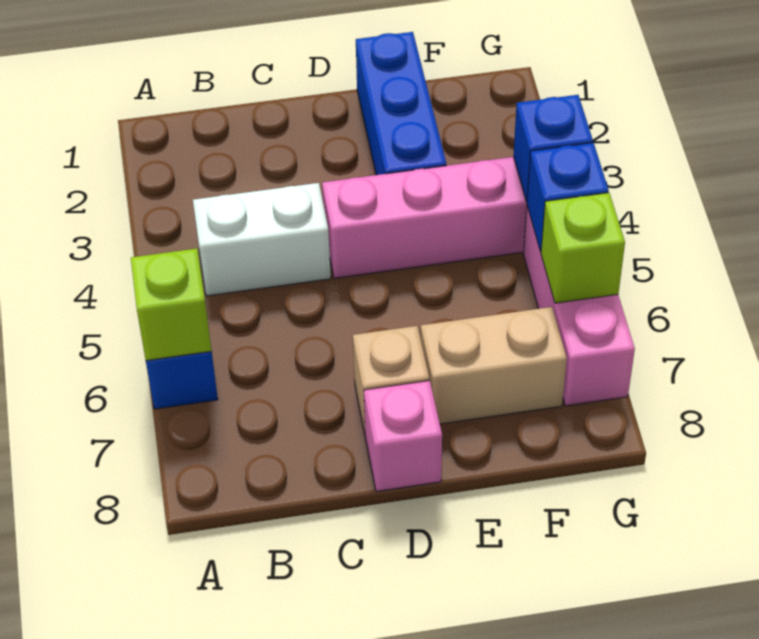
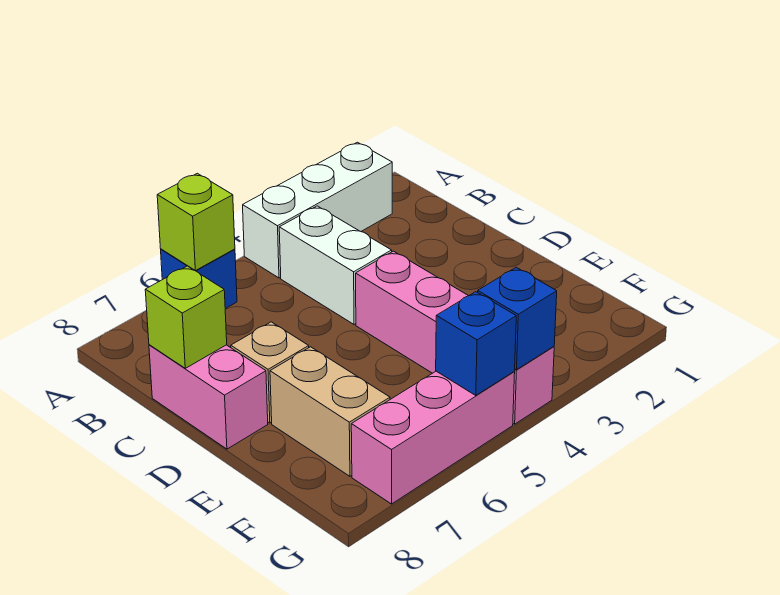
none -> white brick A2:A4 level 1
pink brick D8 level 1 -> pink brick C8:D8 level 1
blue brick E1:E3 level 1 -> none
lime brick G6 level 2 -> lime brick C8 level 2

